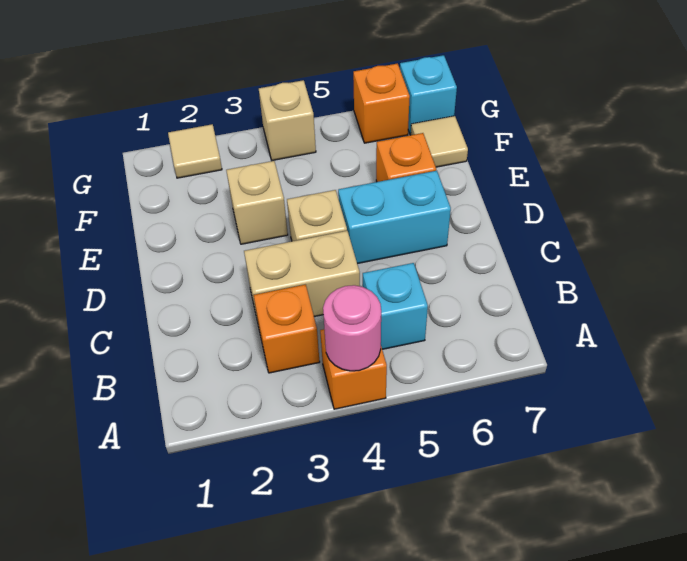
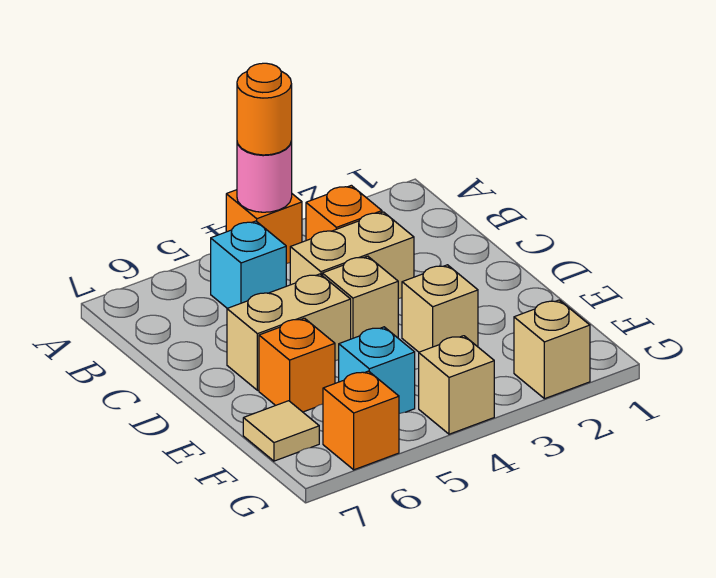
none -> orange round brick A4 level 3
cyan brick D5:D6 level 1 -> tan brick D5:D6 level 1
tan tile G2 level 1 -> tan brick G2 level 1
cyan brick G7 level 1 -> cyan brick F5 level 1

